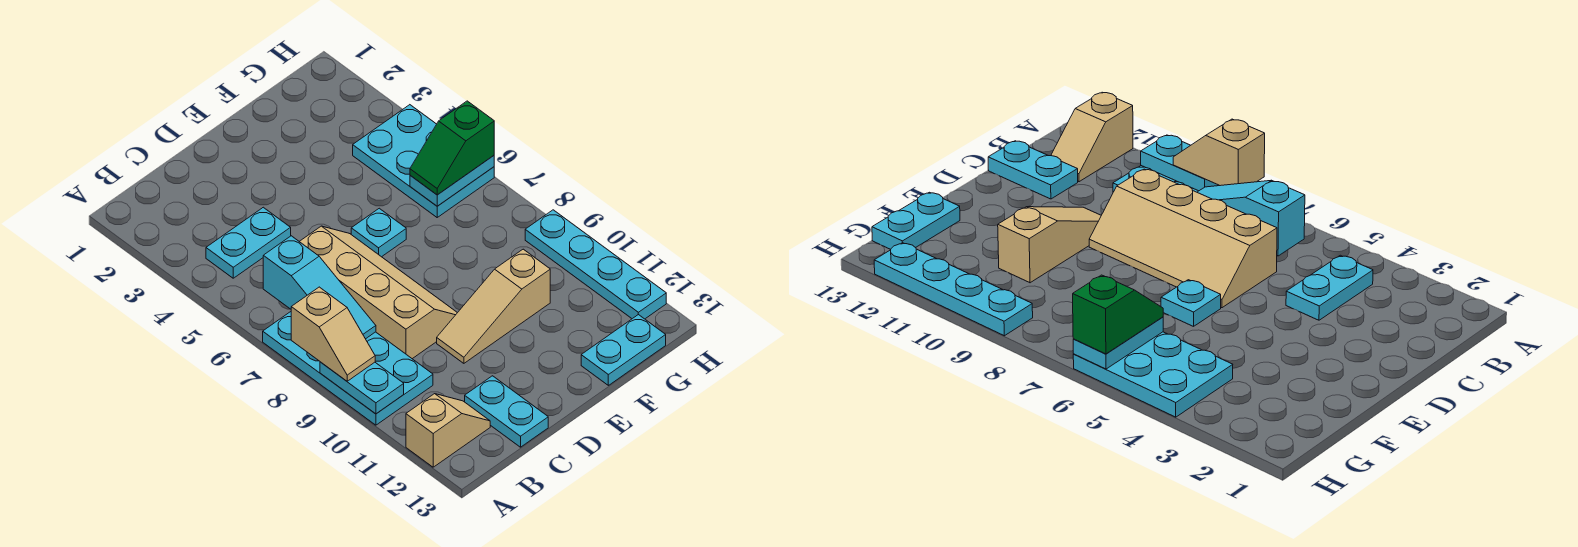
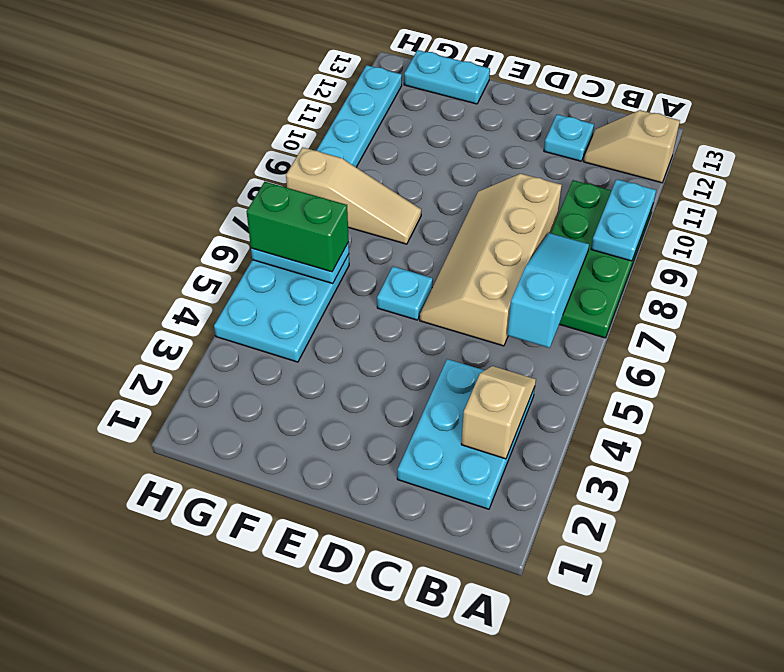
cyan plate A7:B10 level 1 -> green plate A7:B10 level 1
tan slope A8:A9 level 3 top 8 -> tan slope B3:B4 level 2 top 3
cyan plate B4:C4 level 1 -> cyan plate B2:C4 level 1
cyan plate C12:C13 level 1 -> cyan plate C12 level 1
tan slope D10:F10 level 1 top F -> tan slope F8:H8 level 1 top H
green slope G6:H6 level 3 top H -> green brick G6:H6 level 3

